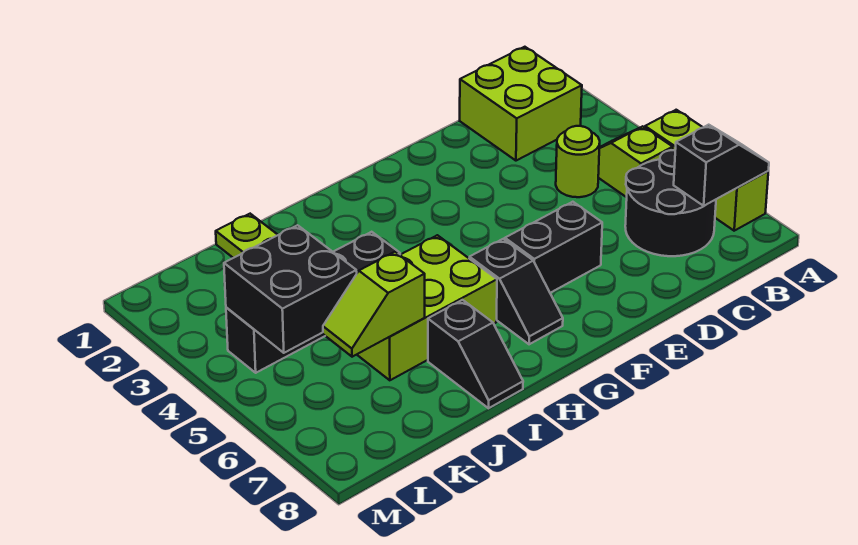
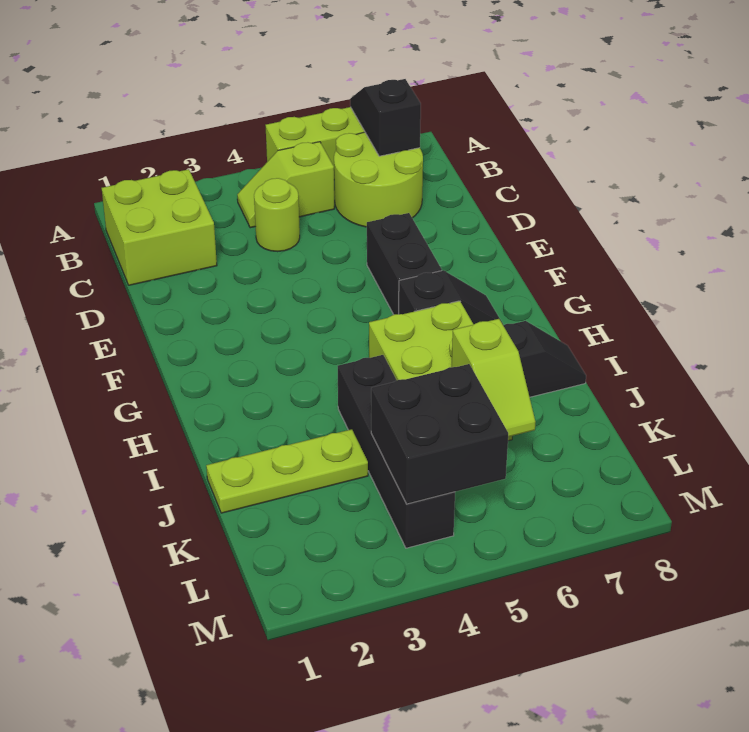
black round brick B6:C7 level 1 -> lime round brick B6:C7 level 1

